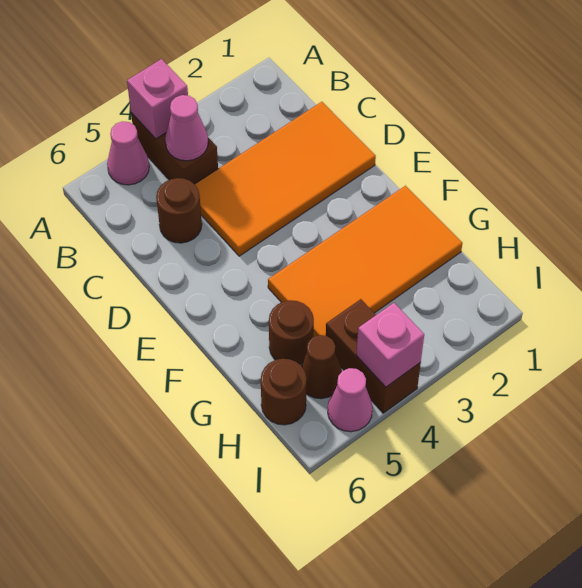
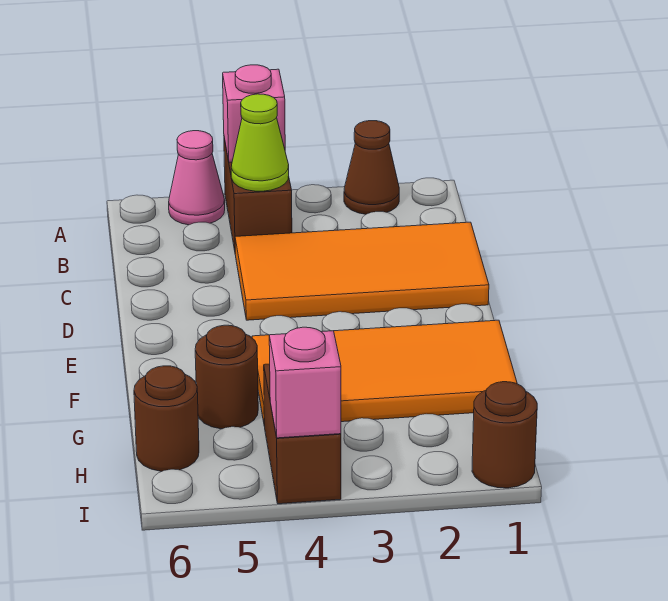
pink cone B4 level 2 -> lime cone B4 level 2
brown round brick C5 level 1 -> brown round brick I1 level 1
brown cone H5 level 1 -> brown cone A2 level 1
pink cone I5 level 1 -> none

